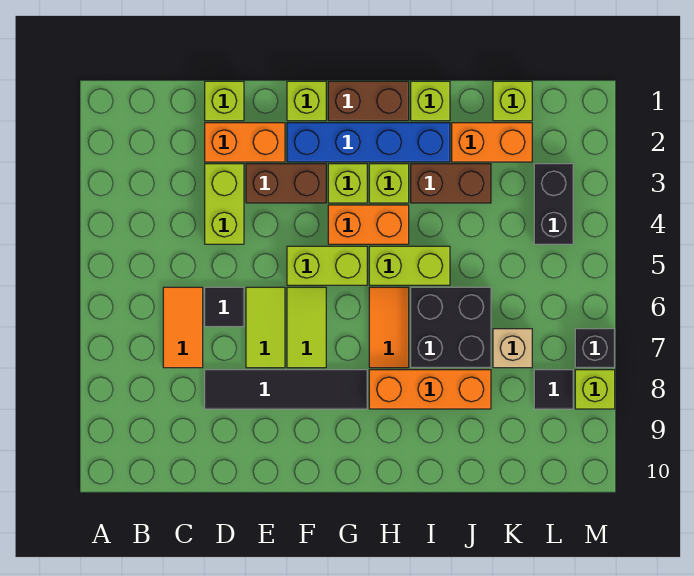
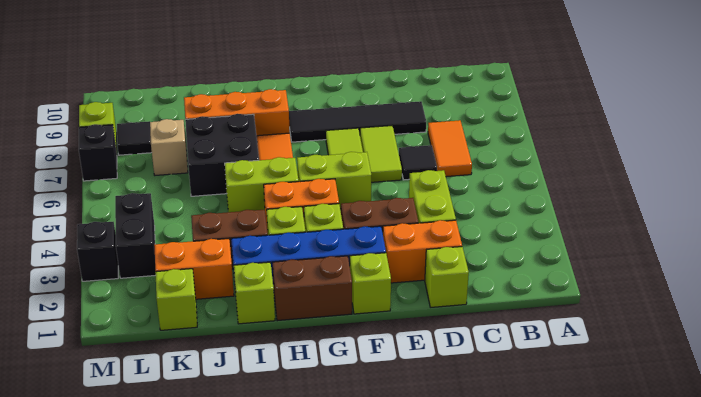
none -> black brick M3 level 1

